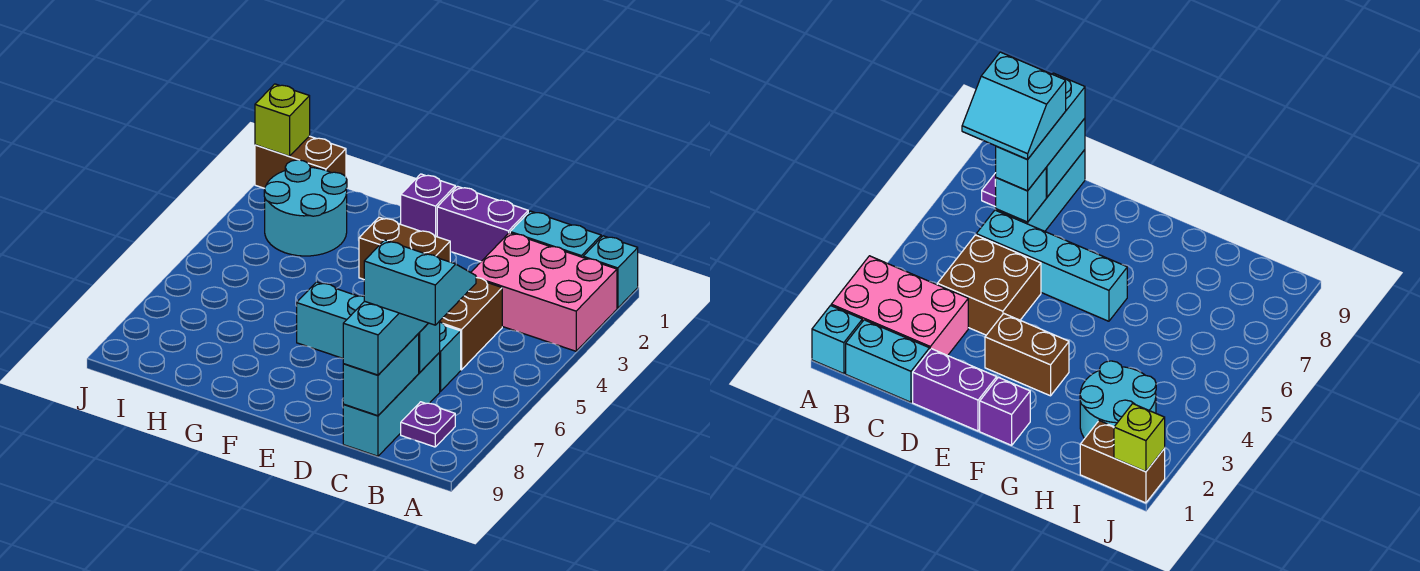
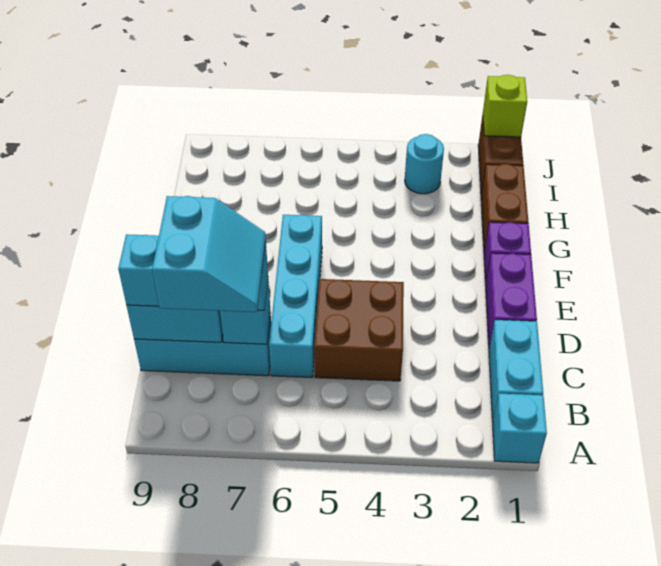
pink brick A2:C3 level 1 -> none
purple plate B8 level 1 -> none
brown brick E3:F3 level 1 -> brown brick G1:H1 level 1
cyan round brick H2:I3 level 1 -> cyan round brick I3 level 1

